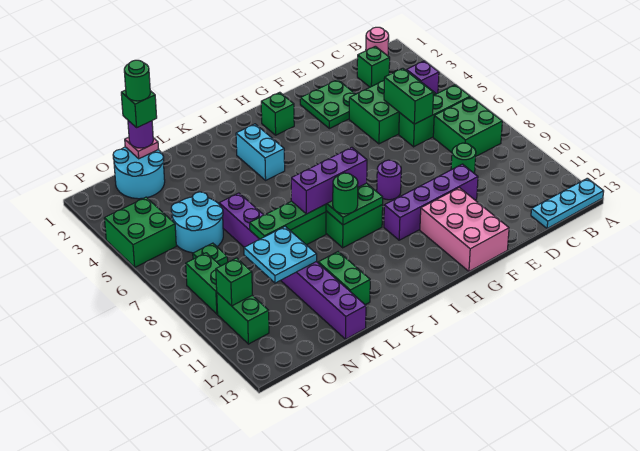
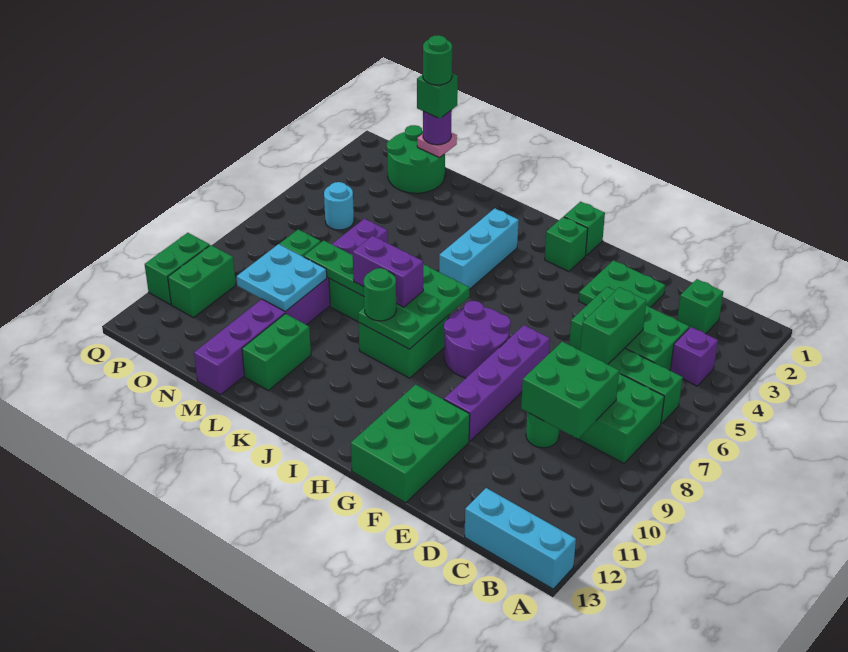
cyan plate A13:C13 level 1 -> cyan brick A13:C13 level 1
pink round brick B1 level 1 -> none
purple brick E10:H10 level 1 -> purple brick F7:F10 level 1
pink brick F11:G13 level 1 -> green brick F11:G13 level 1
purple round brick G8 level 1 -> purple round brick G7:H8 level 1
purple brick I8:K8 level 3 -> purple brick J8:K8 level 3
cyan brick J3:J4 level 1 -> cyan brick J3:J5 level 1
cyan round brick N1:O2 level 1 -> green round brick N1:O2 level 1
cyan round brick N5:O6 level 1 -> cyan round brick O5 level 1
green brick P4:Q5 level 1 -> green brick C8:D9 level 2
green brick P8:P9 level 1 -> green brick Q10:Q11 level 1
green brick P10 level 2 -> green brick H1 level 1

